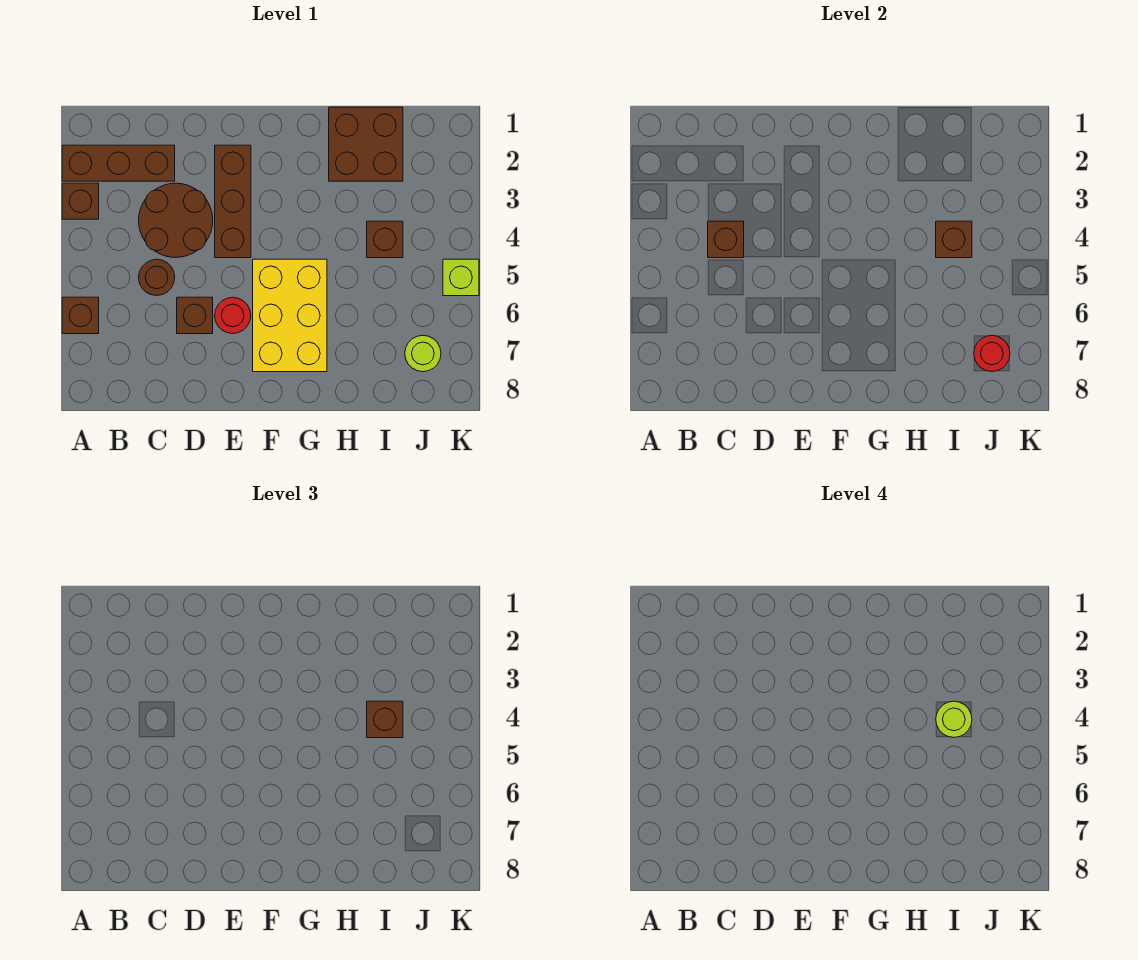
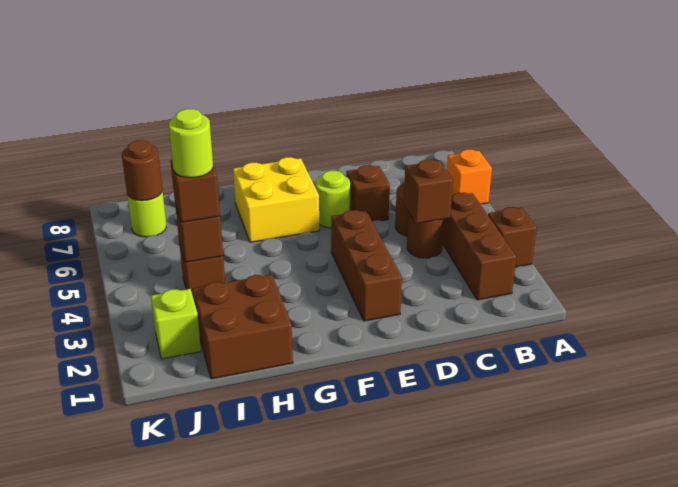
brown brick A2:C2 level 1 -> brown brick B2:B4 level 1
brown brick A6 level 1 -> orange brick A6 level 1
brown round brick C3:D4 level 1 -> brown round brick C4 level 1
red round brick E6 level 1 -> lime round brick E6 level 1
yellow brick F5:G7 level 1 -> yellow brick F6:G7 level 1
red round brick J7 level 2 -> brown round brick J7 level 2
lime brick K5 level 1 -> lime brick J2 level 1

